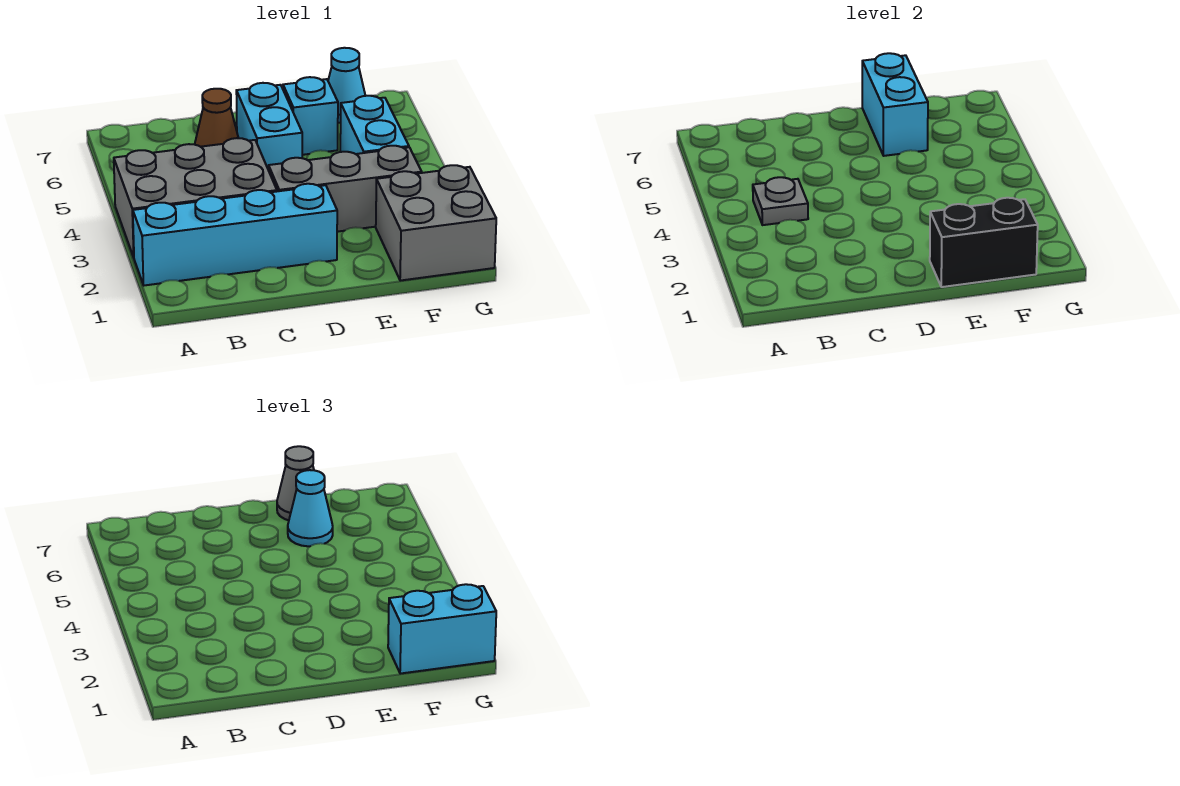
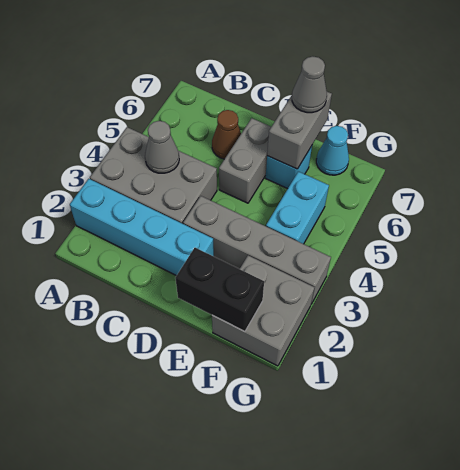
grey plate B4 level 2 -> grey cone B4 level 2
grey brick D3:F3 level 1 -> grey brick D3:G3 level 1
cyan brick D5:D6 level 1 -> grey brick D5:D6 level 1
cyan brick E6:E7 level 2 -> grey brick E6:E7 level 2
cyan cone E6 level 3 -> none
cyan brick F1:G1 level 3 -> none

